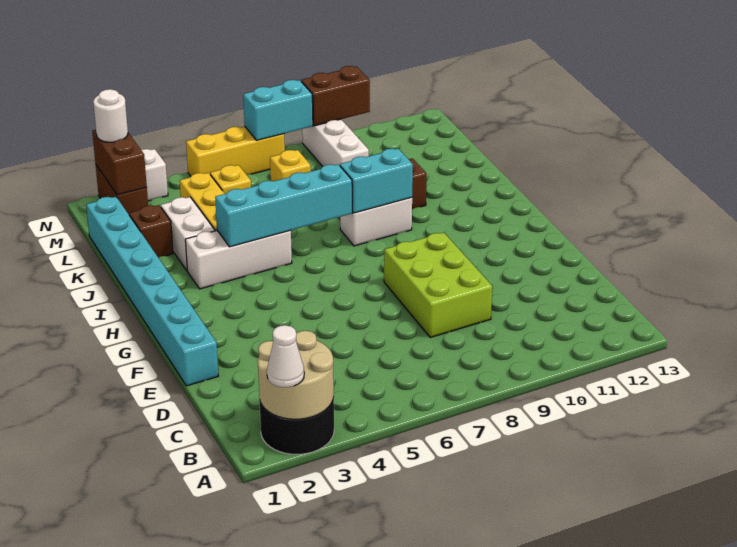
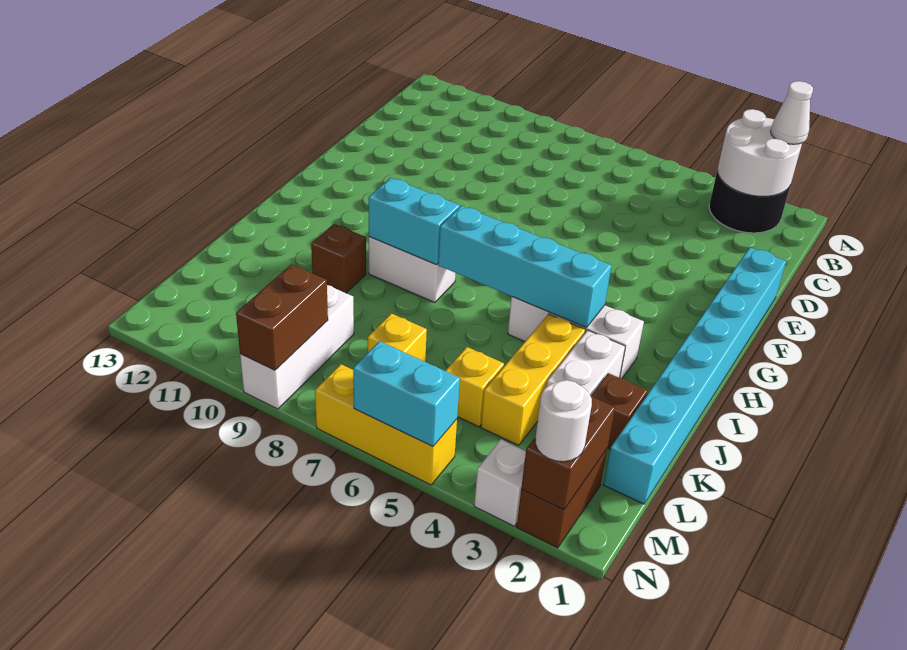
tan round brick A2:B3 level 2 -> white round brick A2:B3 level 2
lime brick D8:F9 level 1 -> none
cyan brick N7:N8 level 2 -> cyan brick N5:N6 level 2
brown brick N9:N10 level 2 -> brown brick M9:N9 level 2

